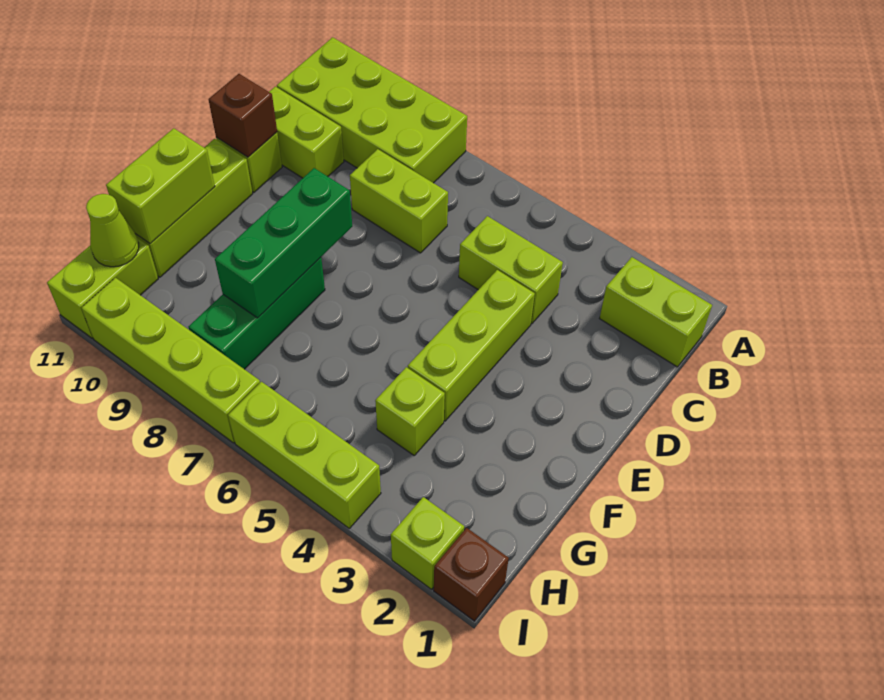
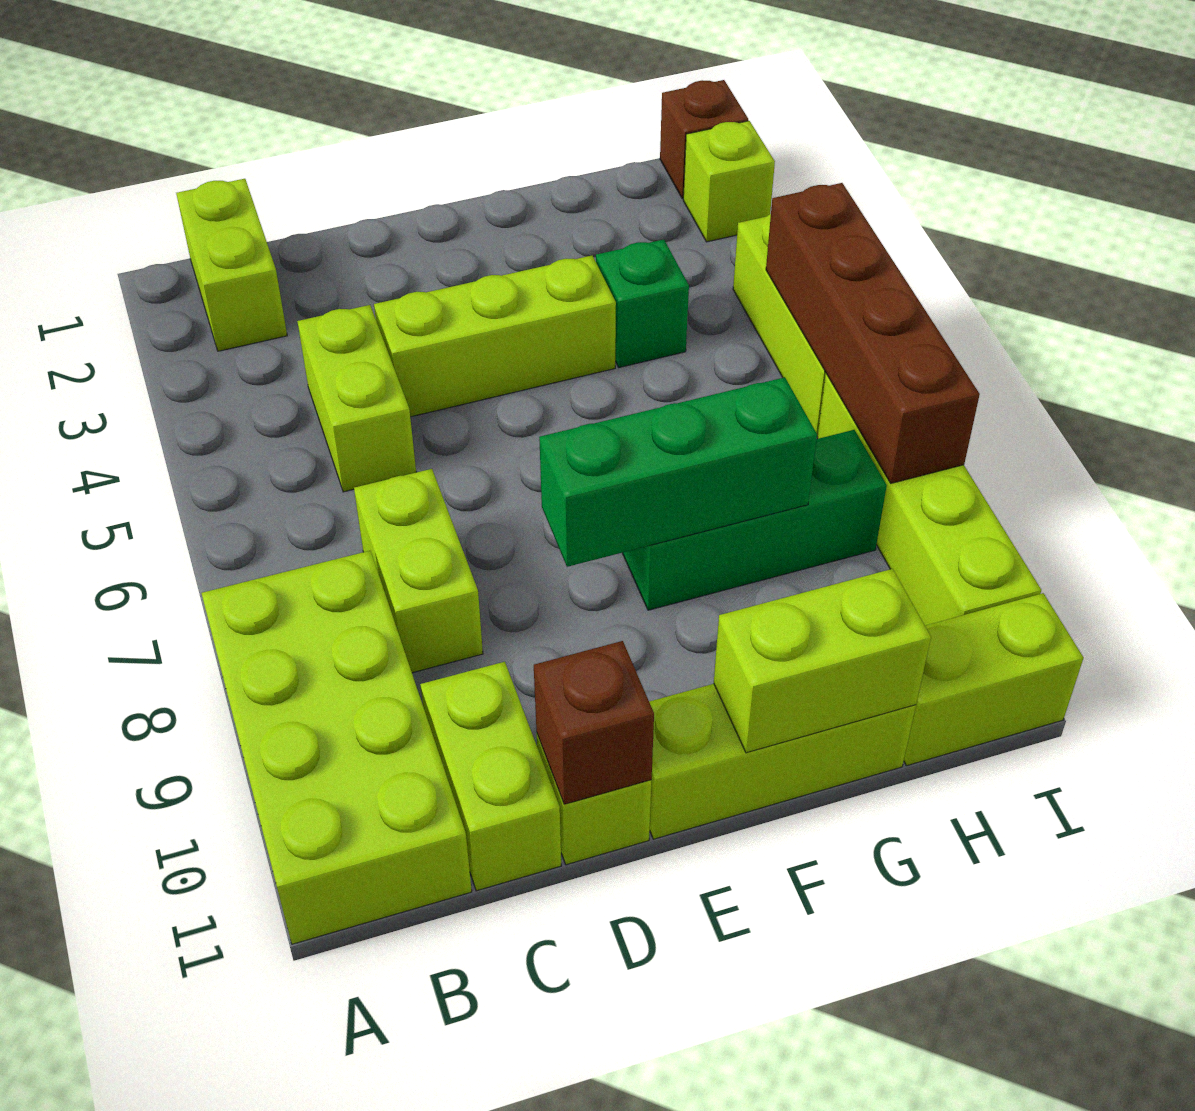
lime brick G4 level 1 -> green brick G4 level 1
lime cone H11 level 2 -> none
none -> brown brick I5:I8 level 2

